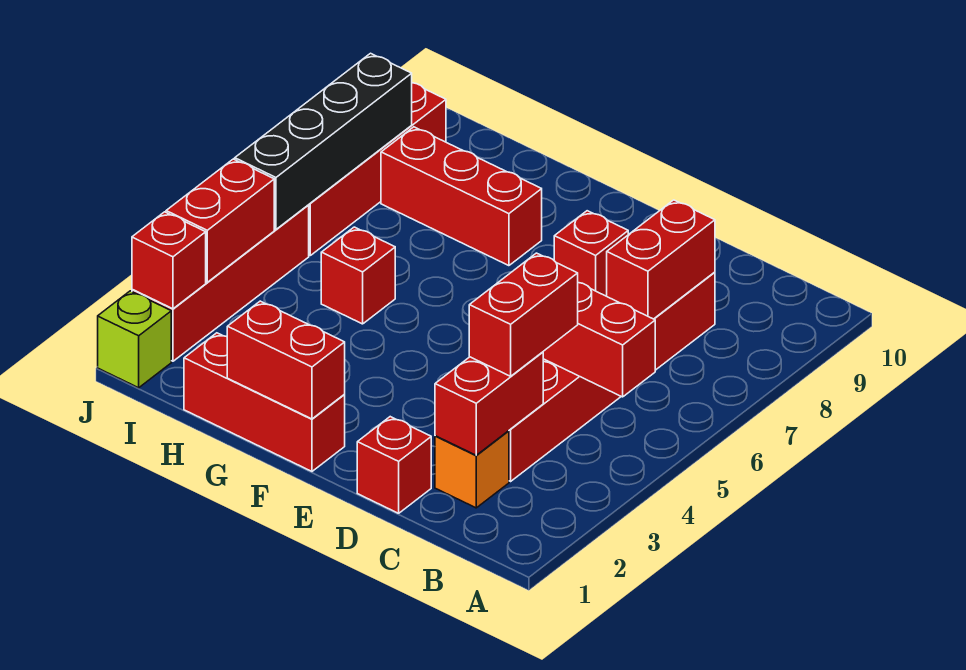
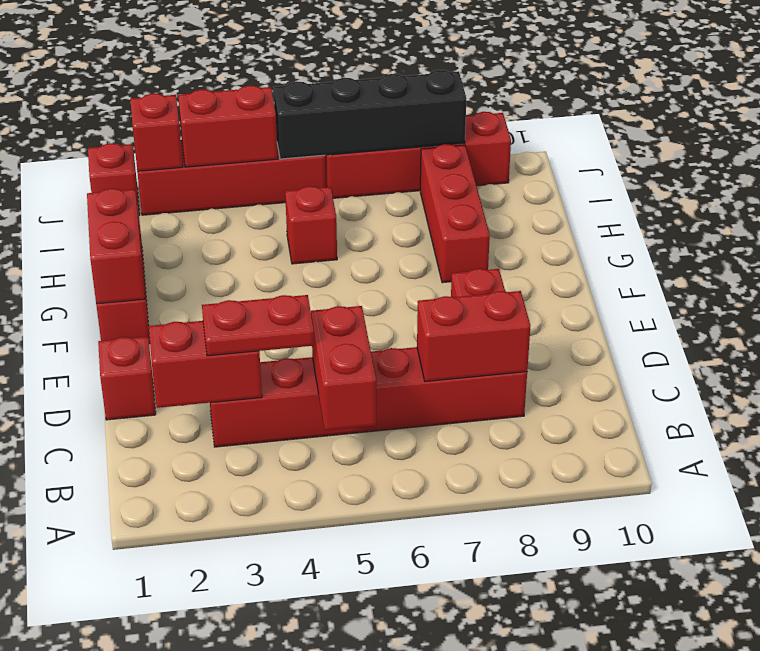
orange brick C2 level 1 -> none
red brick C3:C4 level 3 -> red plate C3:C4 level 3
lime brick J1 level 1 -> red brick J1 level 1

